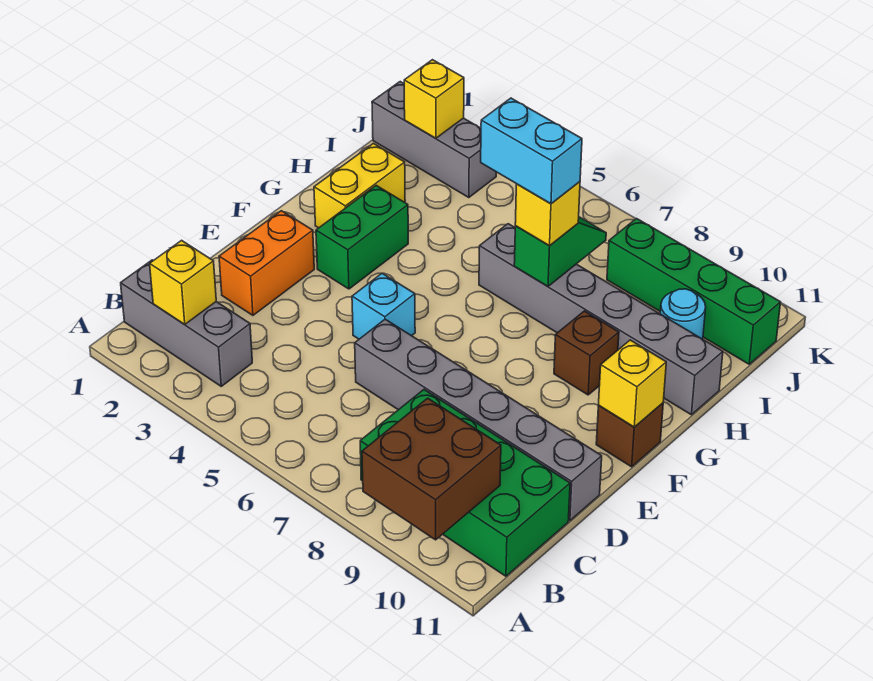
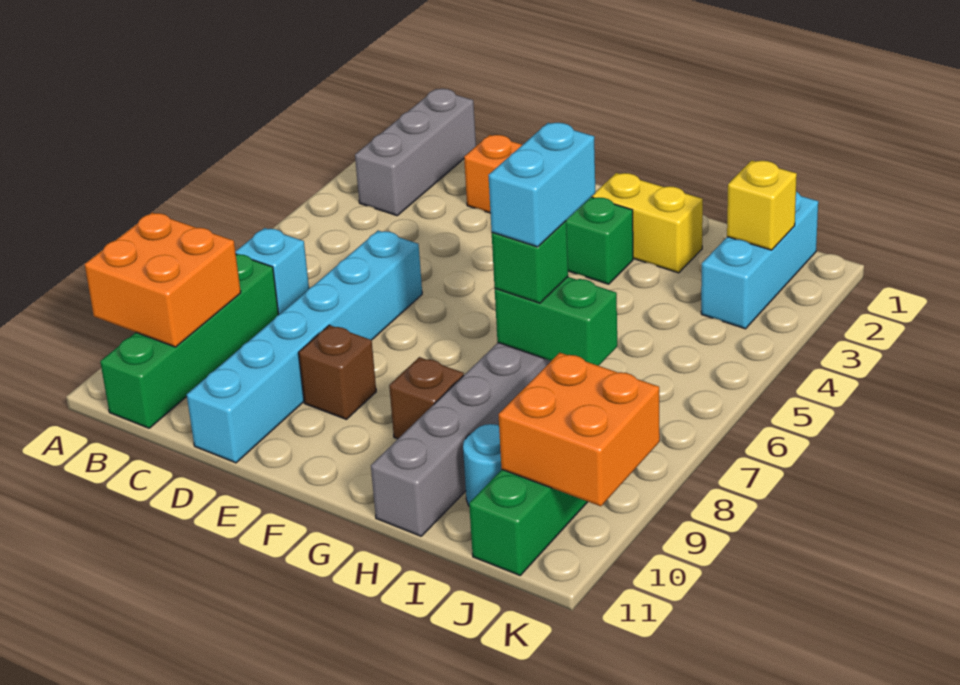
brown brick A9:B10 level 2 -> orange brick A9:B10 level 2
yellow brick B2 level 2 -> none
green brick B8:C11 level 1 -> green brick B8:B11 level 1
grey brick D6:D11 level 1 -> cyan brick D6:D11 level 1
cyan brick E5 level 1 -> cyan brick B7 level 1
brown brick F11 level 1 -> brown brick E9 level 1
yellow brick F11 level 2 -> none
green slope H7:I7 level 2 top H -> green brick H7:I7 level 2
yellow brick H7 level 3 -> green brick H7 level 3
grey brick J1:J3 level 1 -> cyan brick J1:J3 level 1
none -> orange brick J9:K10 level 2

